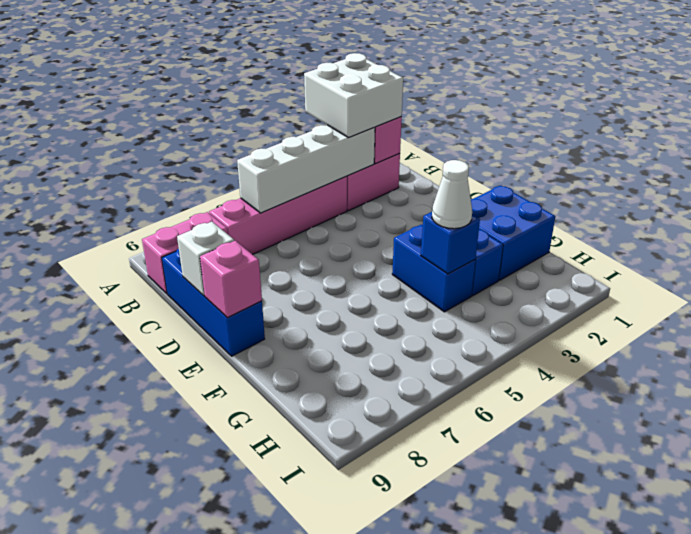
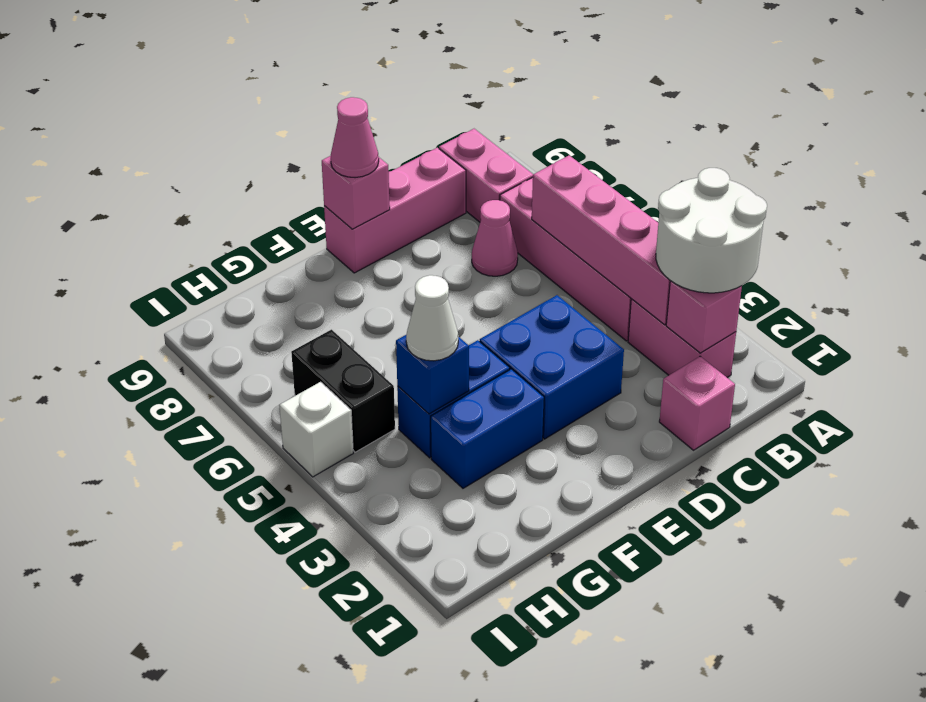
white brick A2:B3 level 3 -> white round brick A2:B3 level 3
white brick B3:B6 level 2 -> pink brick B3:B6 level 2
none -> pink brick C1 level 1
none -> pink cone C7 level 1
blue brick C9:E9 level 1 -> pink brick C9:E9 level 1
white brick D9 level 2 -> white brick I5 level 1
none -> pink cone E9 level 3
blue brick F1:G2 level 1 -> blue brick D3:E4 level 1
none -> black brick H5:H6 level 1

